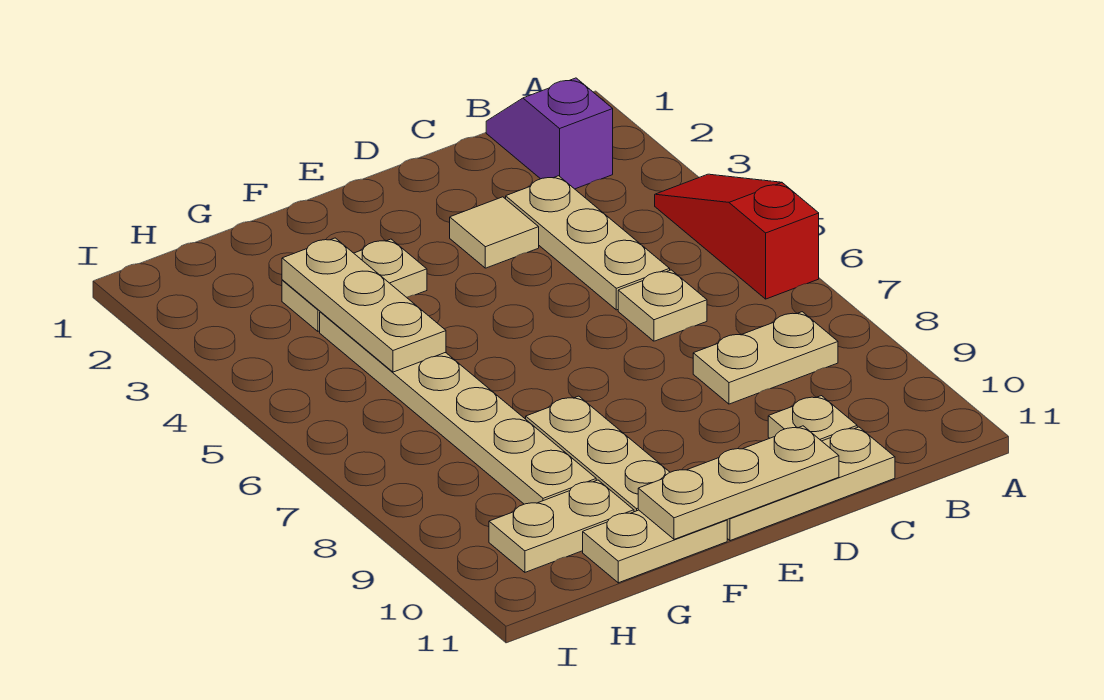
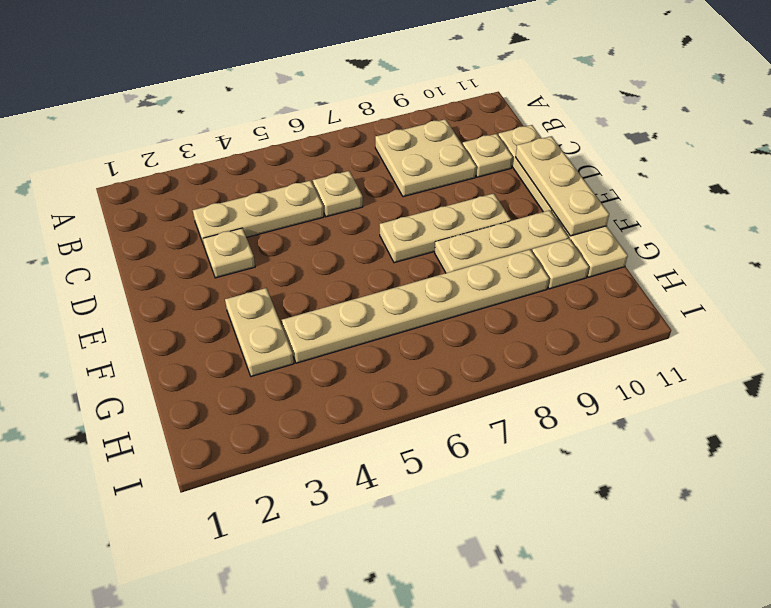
red slope A4:A6 level 1 top 6 -> none
purple slope B1:B2 level 1 top 2 -> none
tan plate B8:C8 level 1 -> tan plate B8:C9 level 1
tan tile D3 level 1 -> tan plate D3 level 1
tan plate G3:G5 level 2 -> tan plate E7:E9 level 1
tan plate G10:H10 level 1 -> tan plate G10 level 1

